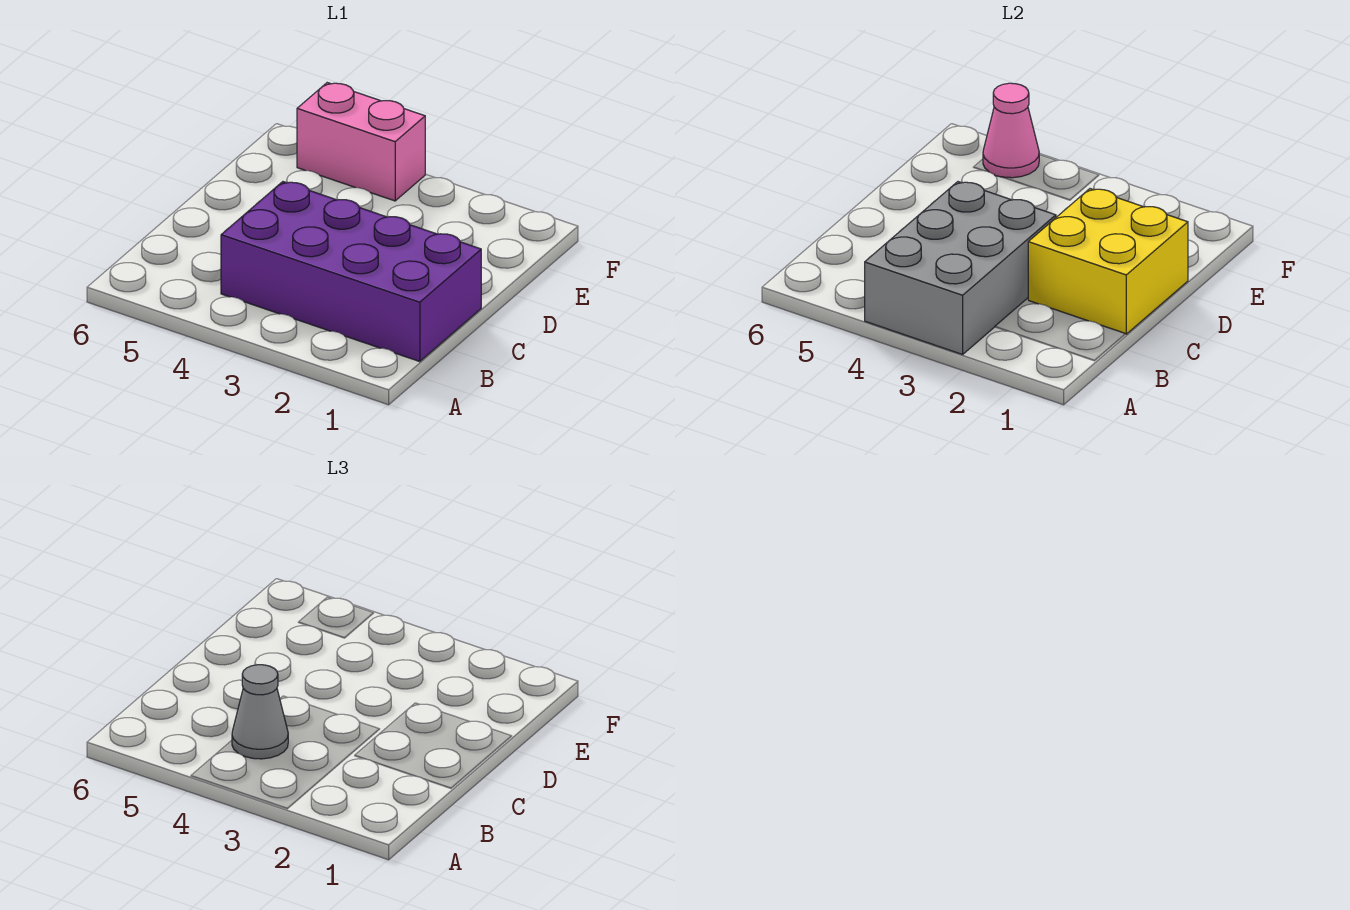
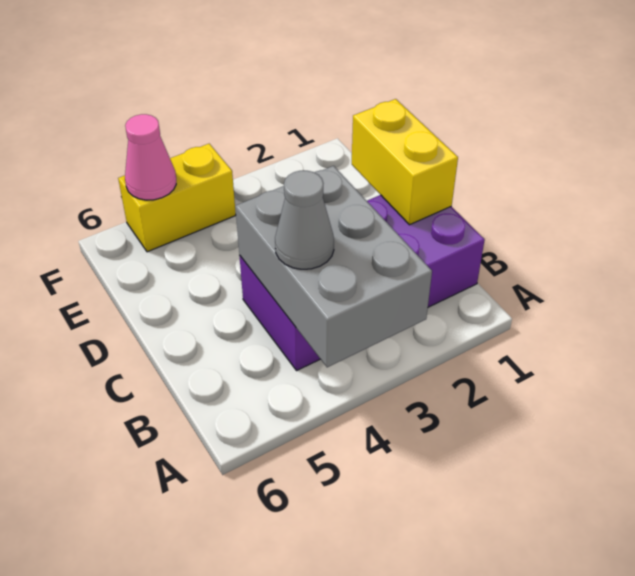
yellow brick C1:D2 level 2 -> yellow brick C1:D1 level 2
pink brick F4:F5 level 1 -> yellow brick F4:F5 level 1

